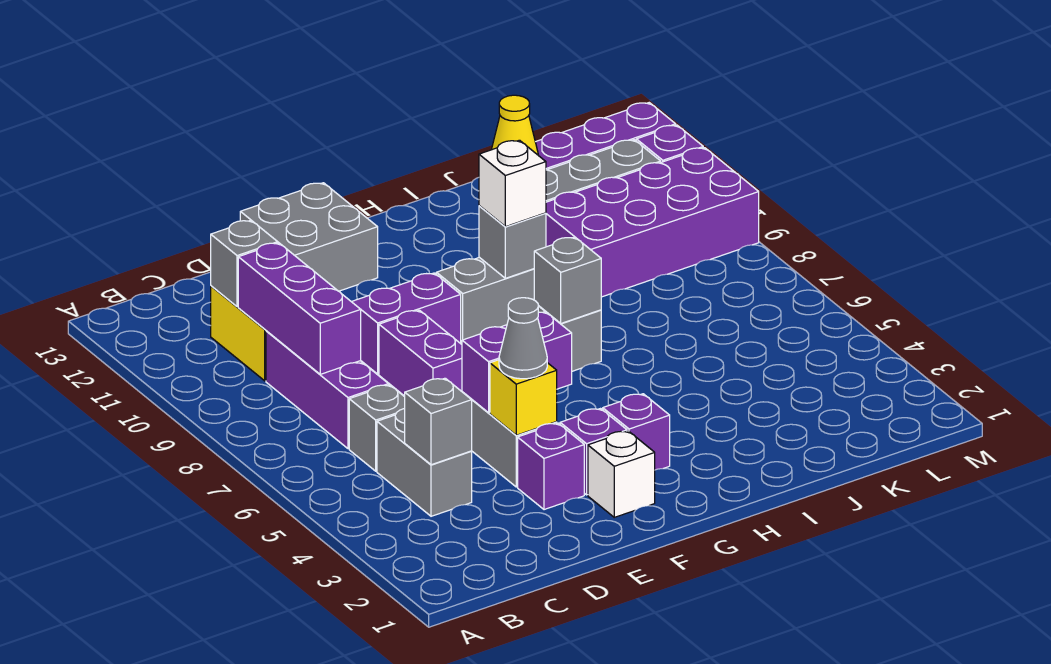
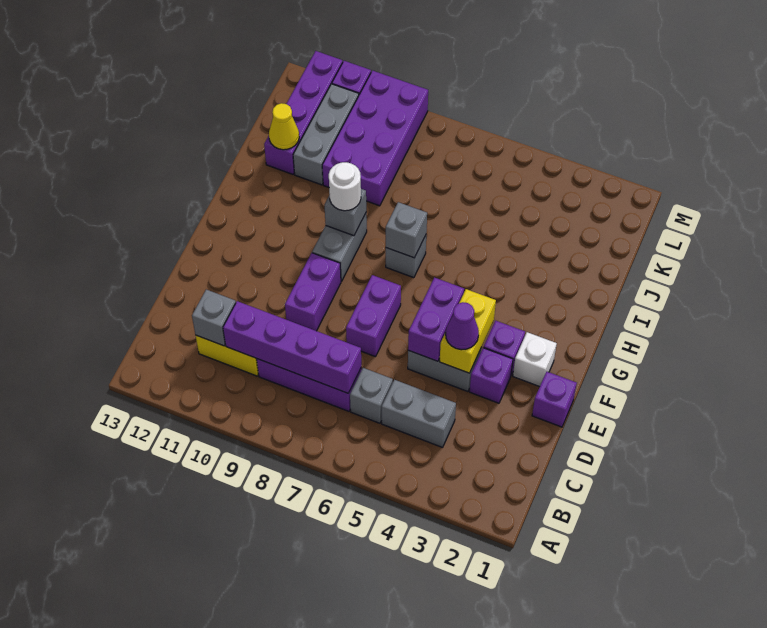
grey brick C4 level 2 -> none
purple brick C8:C10 level 2 -> purple brick C7:C10 level 2
yellow brick E4 level 2 -> yellow brick E4:F4 level 2
grey cone E4 level 3 -> purple cone E4 level 3
purple brick E7:E8 level 1 -> purple brick E7:F7 level 1
grey brick E12:F13 level 1 -> none
purple brick G3 level 1 -> purple brick E1 level 1
white brick H9 level 3 -> white round brick H9 level 3

